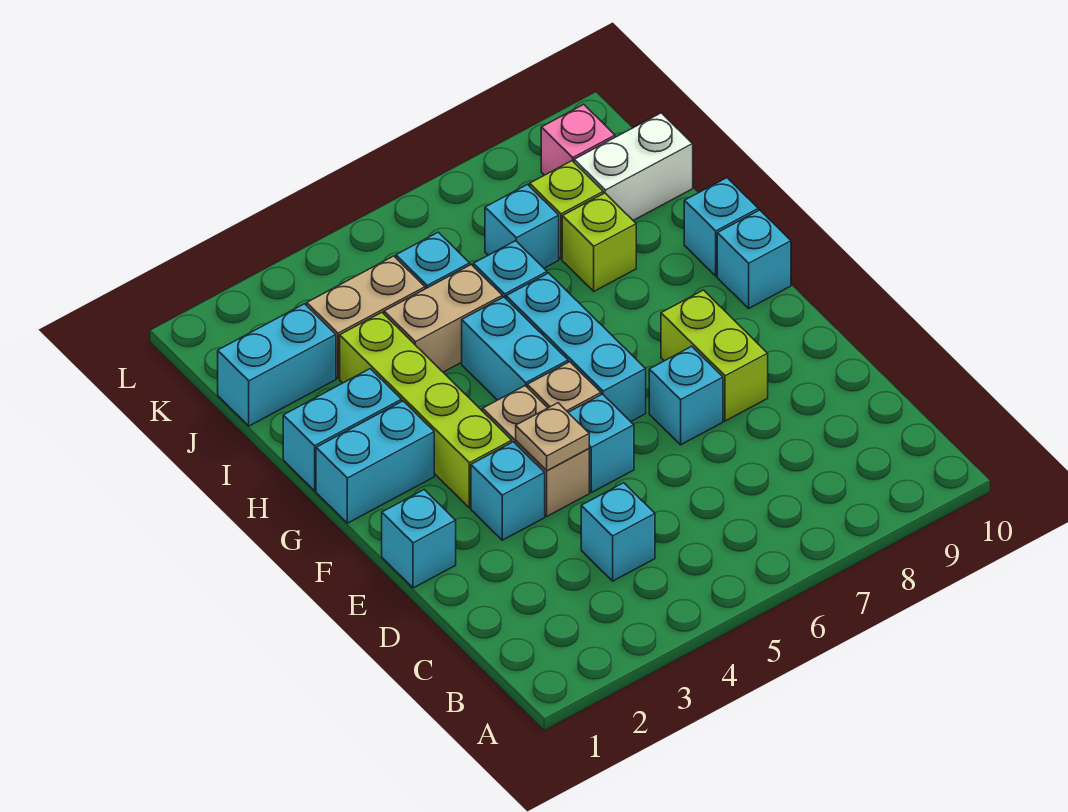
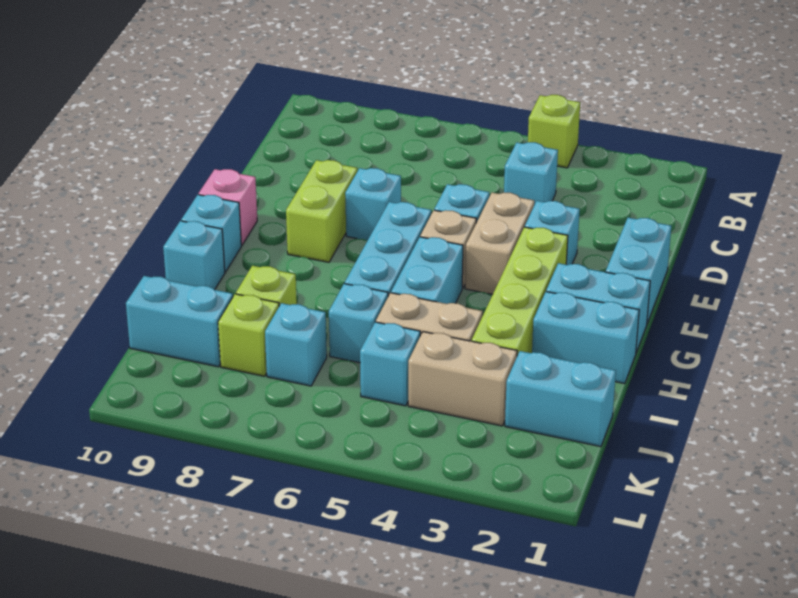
none -> lime brick A4 level 1
cyan brick E1 level 1 -> cyan brick E1:F1 level 1
tan plate E4 level 2 -> none
white brick J9:J10 level 1 -> cyan brick J9:J10 level 1
pink brick K9 level 1 -> pink brick F10 level 1

